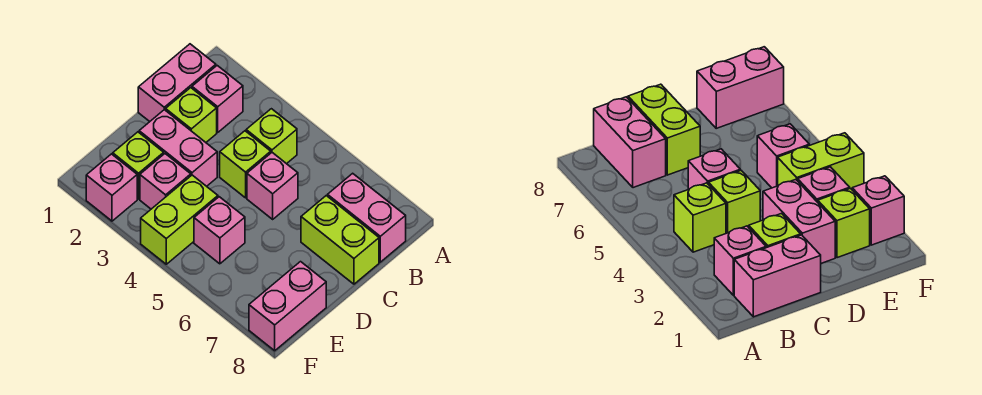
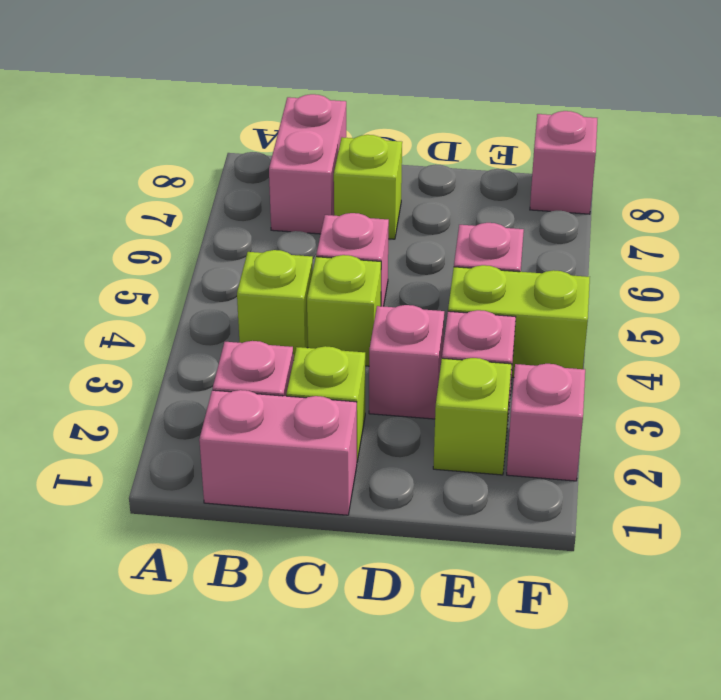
lime brick C7:C8 level 1 -> lime brick C7 level 1
pink brick D2:D3 level 1 -> pink brick D3 level 1
pink brick E8:F8 level 1 -> pink brick F8 level 1

